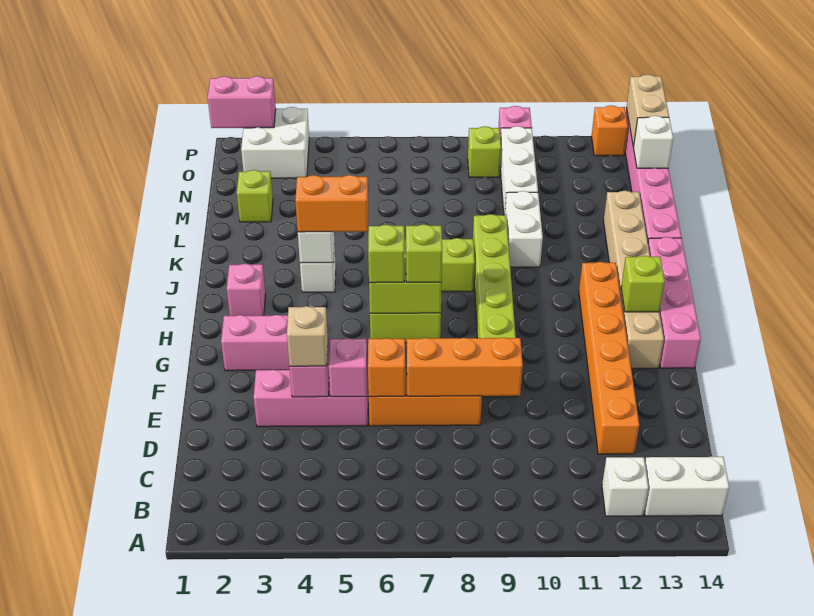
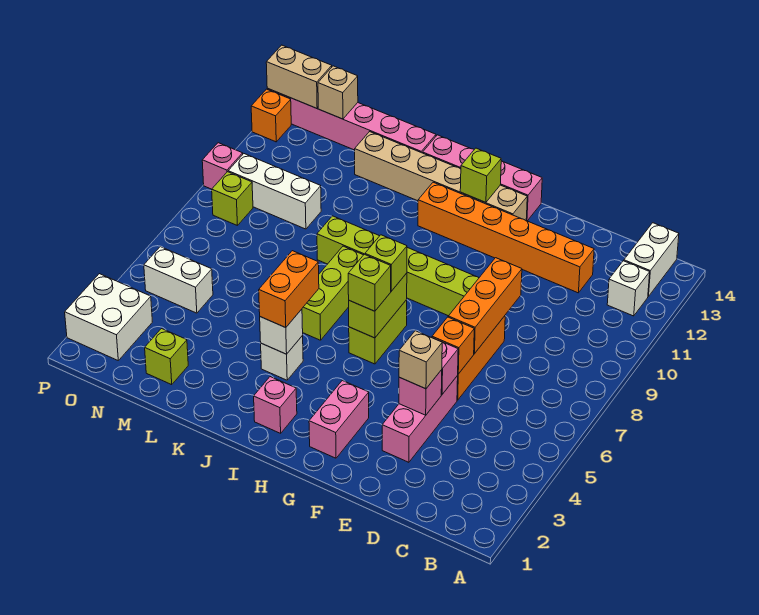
white brick K10:L10 level 1 -> white brick N5:O5 level 1
white brick N14 level 2 -> tan brick N14 level 2
pink brick P1:P2 level 2 -> none

